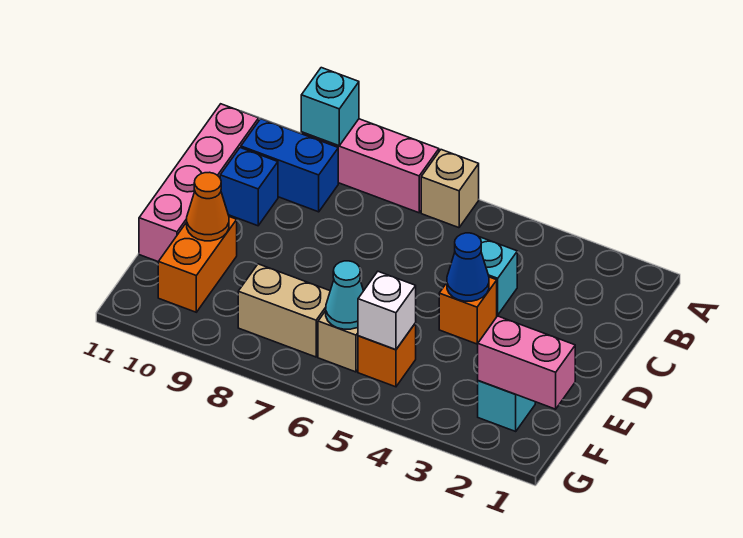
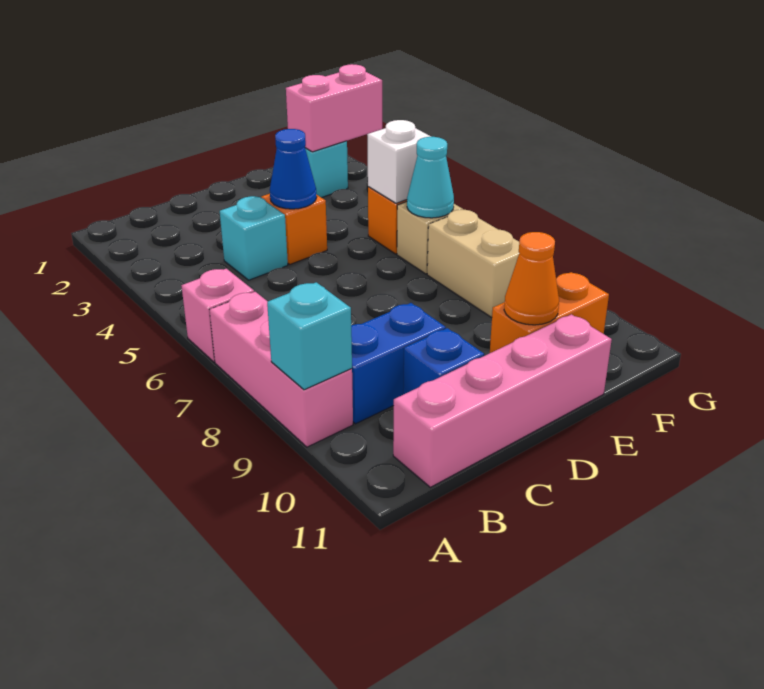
tan brick A6 level 1 -> pink brick A6 level 1
blue brick B9:B10 level 1 -> blue brick B9:C9 level 1
pink brick F1:F2 level 2 -> pink brick F2:G2 level 2

